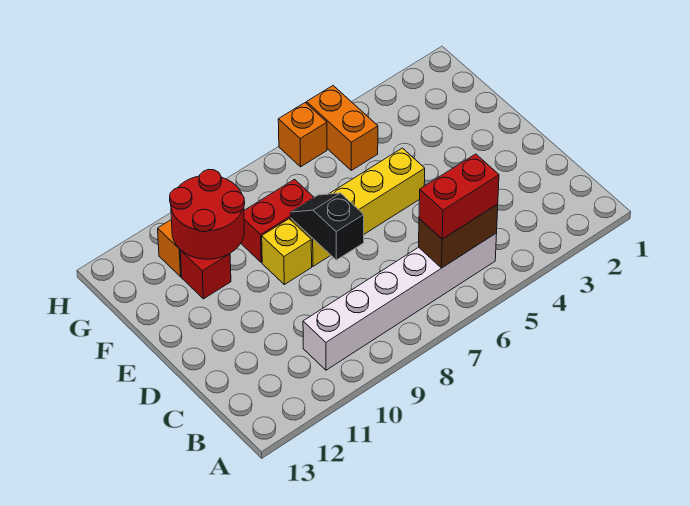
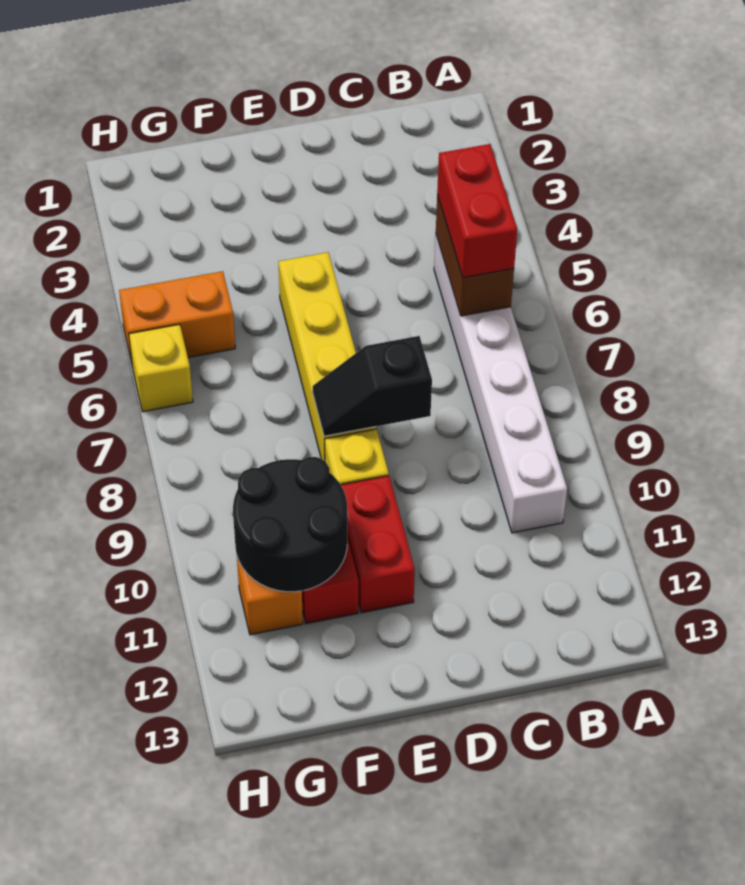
red brick F8:F9 level 1 -> red brick E10:E11 level 1
red round brick F10:G11 level 2 -> black round brick F10:G11 level 2
orange brick H6 level 1 -> yellow brick H6 level 1

